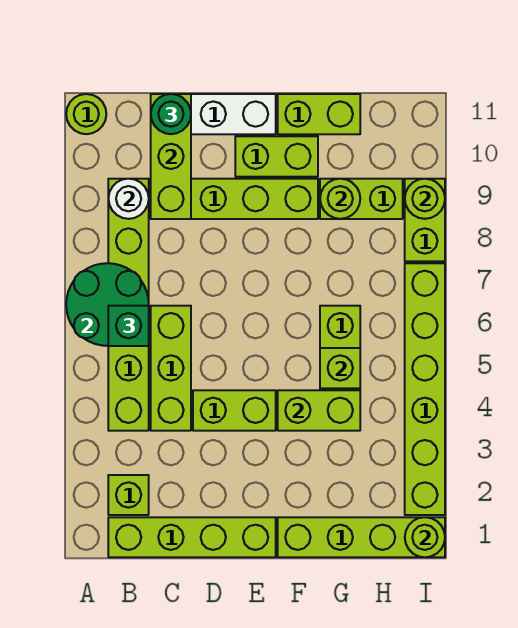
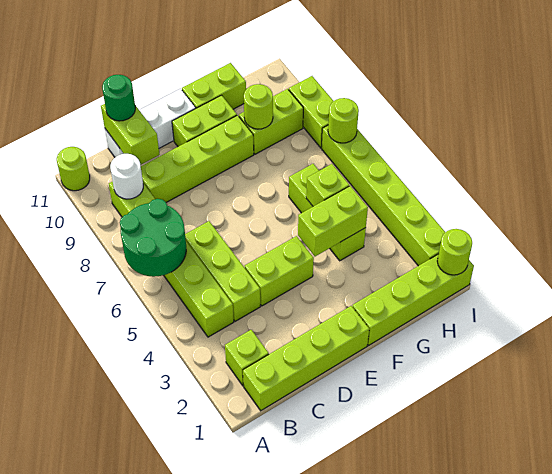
green brick B6 level 3 -> none
lime brick C9:C11 level 2 -> lime brick C10:C11 level 2
lime round brick I9 level 2 -> lime round brick I7 level 2

